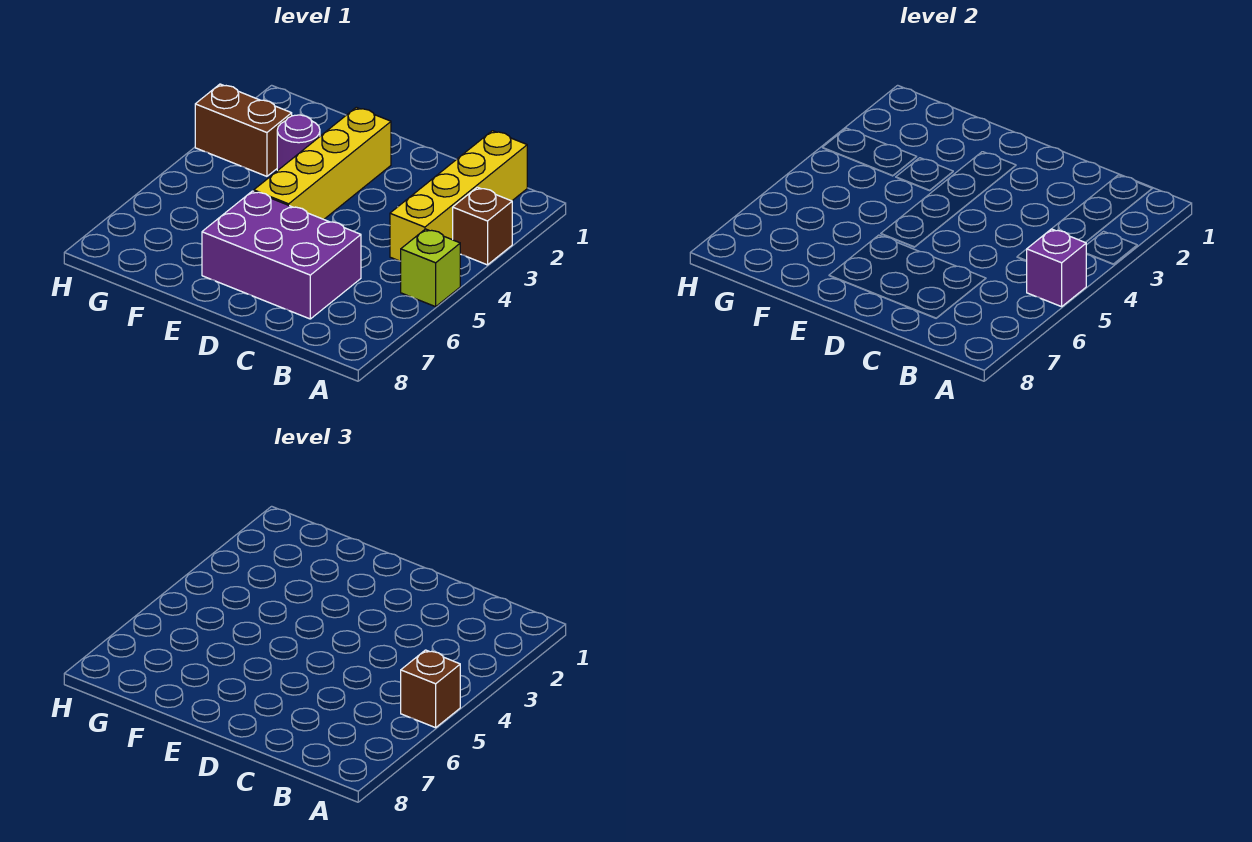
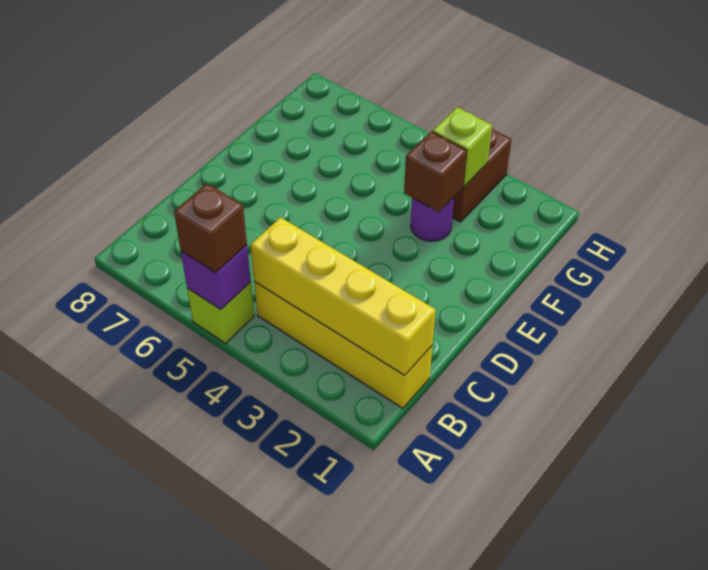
brown brick A3 level 1 -> brown brick F3 level 2
purple brick C6:E7 level 1 -> none
yellow brick E2:E5 level 1 -> yellow brick B1:B4 level 2
none -> lime brick G3 level 2

